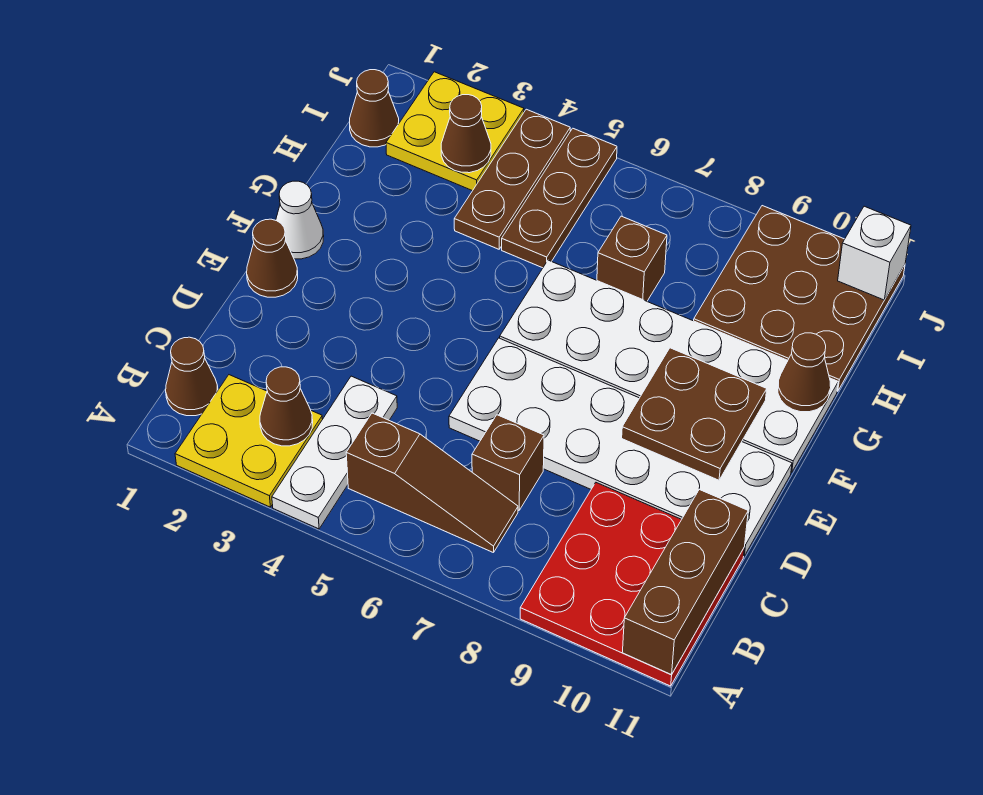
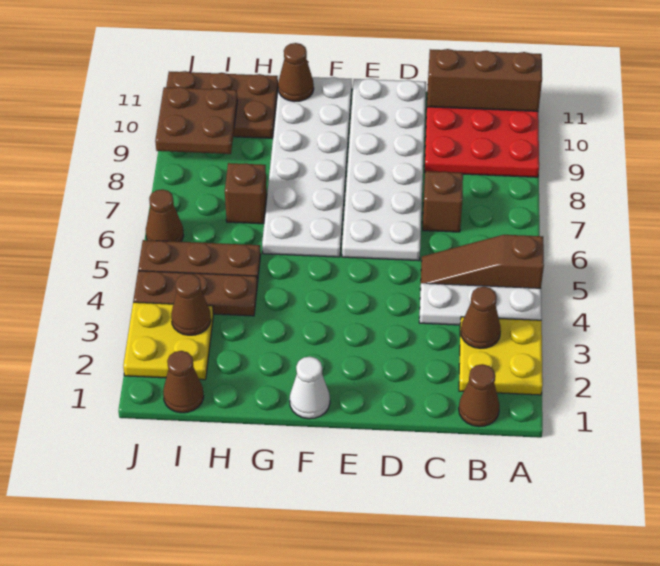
brown slope B5:B7 level 1 top 5 -> brown slope A5:C5 level 1 top A
brown cone E1 level 1 -> brown cone J6 level 1
brown plate E9:F10 level 2 -> brown plate I9:J10 level 2
brown plate H9:J11 level 1 -> brown plate H10:J11 level 1
white brick J11 level 2 -> none

